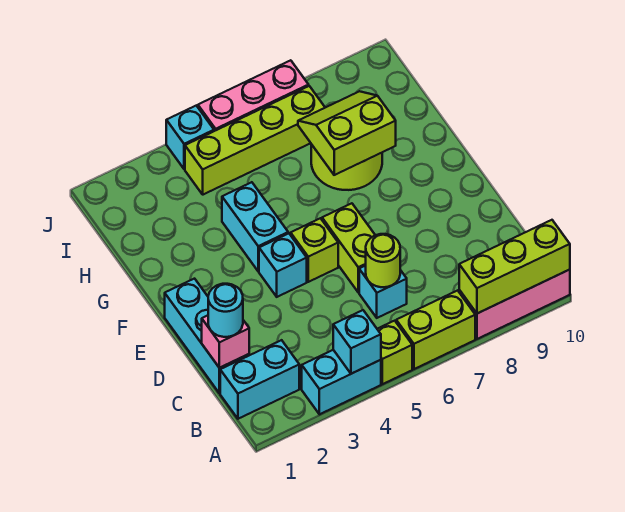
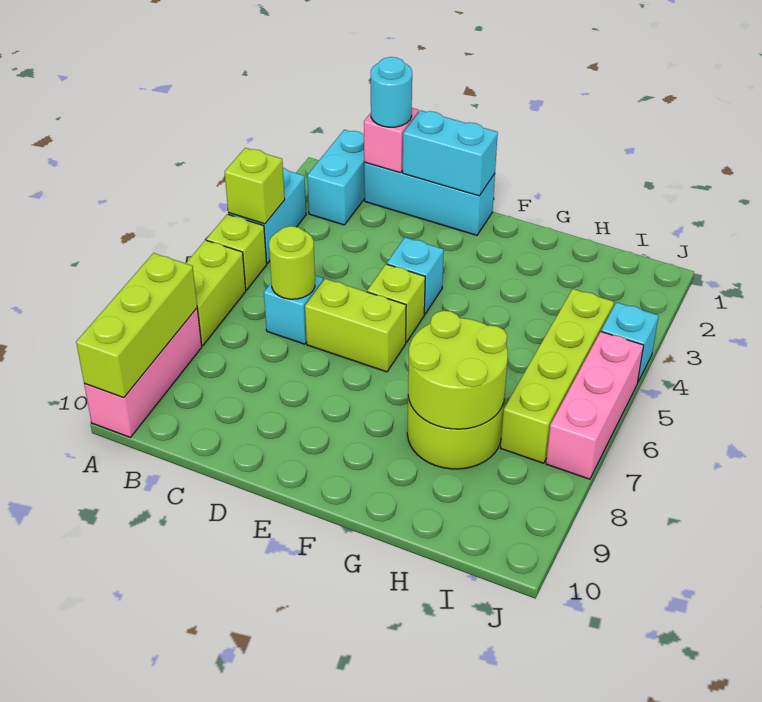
cyan brick A4 level 2 -> lime brick A4 level 2
cyan brick F4:G4 level 1 -> cyan brick D1:E1 level 2
lime slope G7:H8 level 2 top G -> lime round brick G7:H8 level 2

